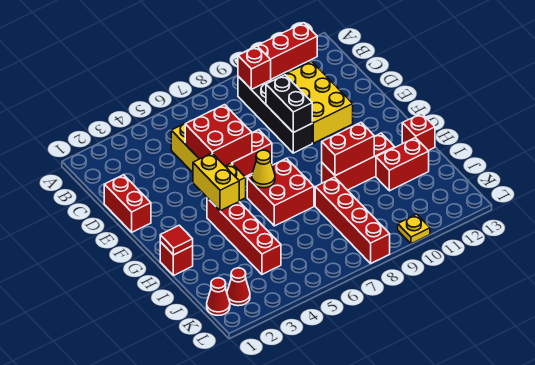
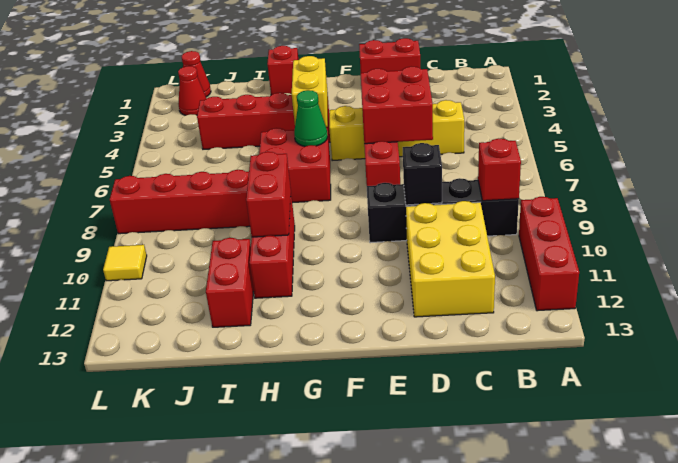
yellow brick C10:E11 level 1 -> yellow brick C10:D12 level 1
black brick D9:E9 level 2 -> black brick D9 level 2
yellow brick F4:G4 level 2 -> yellow brick G4:G5 level 2
yellow cone G6 level 2 -> green cone G6 level 2
red tile H1 level 2 -> none
red brick H13 level 1 -> none
yellow plate L10 level 1 -> yellow tile L10 level 1

